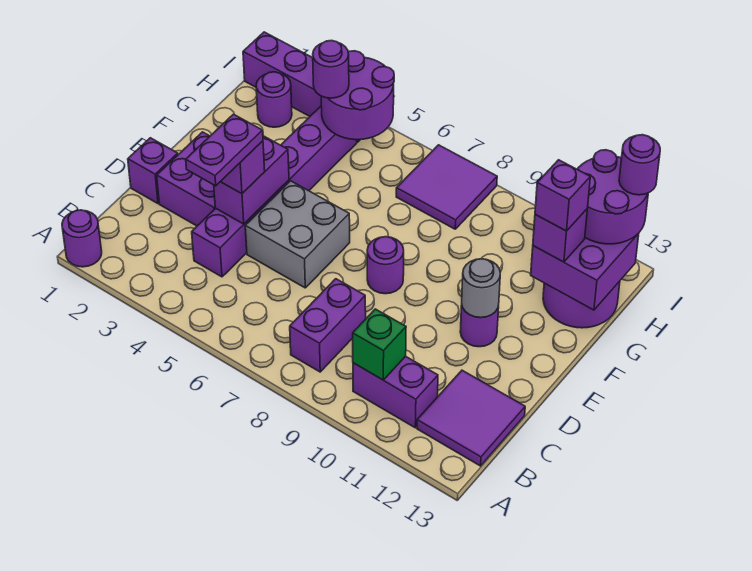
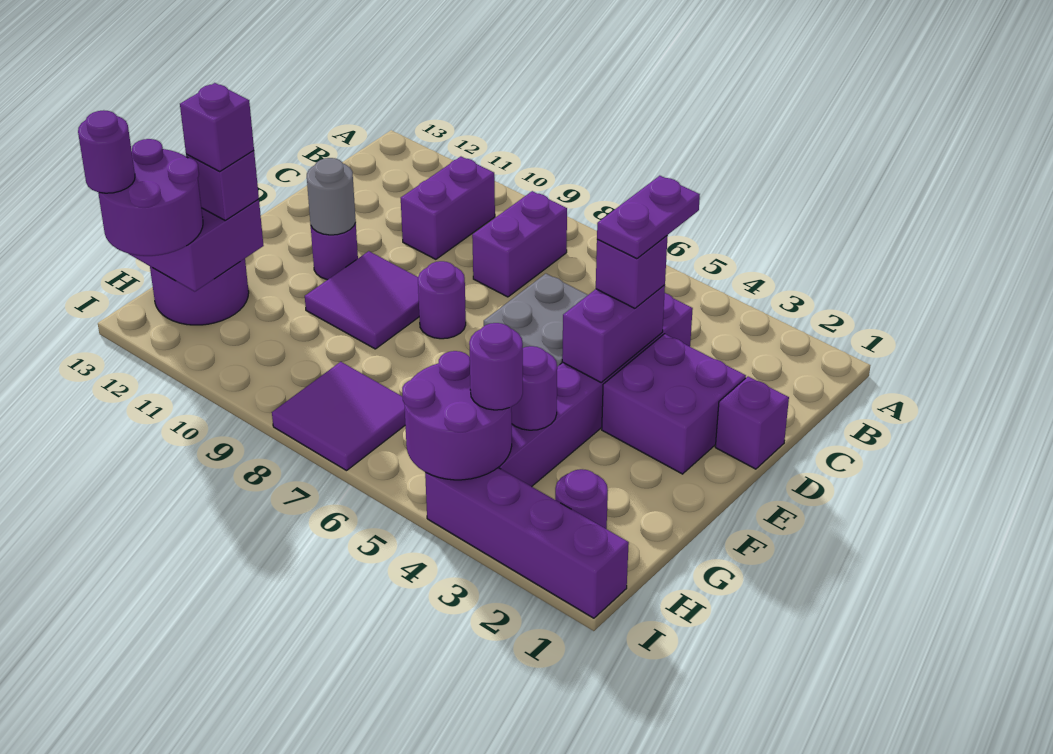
purple round brick A1 level 1 -> purple round brick G4 level 2
purple brick B10:B11 level 1 -> purple brick B10:C10 level 1
green brick B10 level 2 -> none
purple tile B12:C13 level 1 -> purple tile E9:F10 level 1

